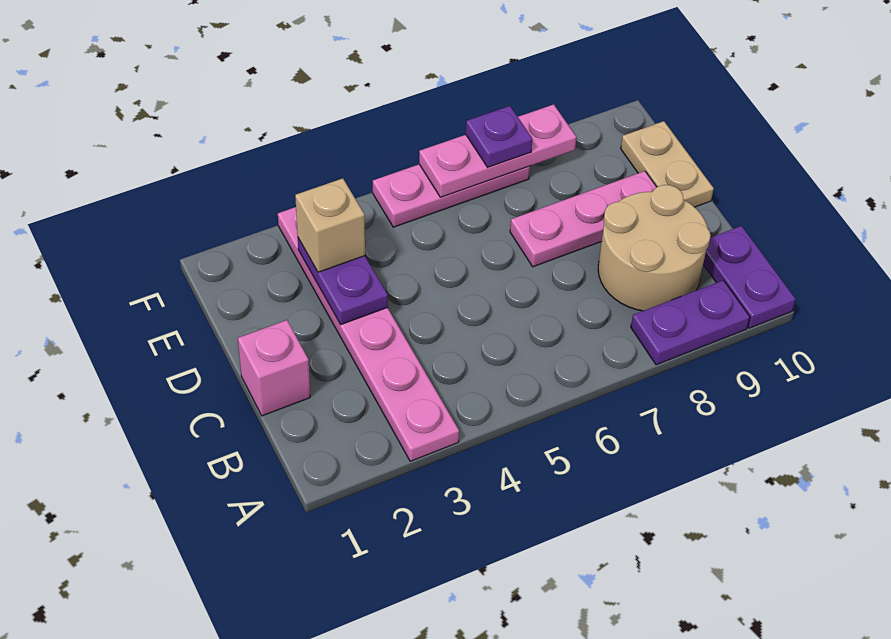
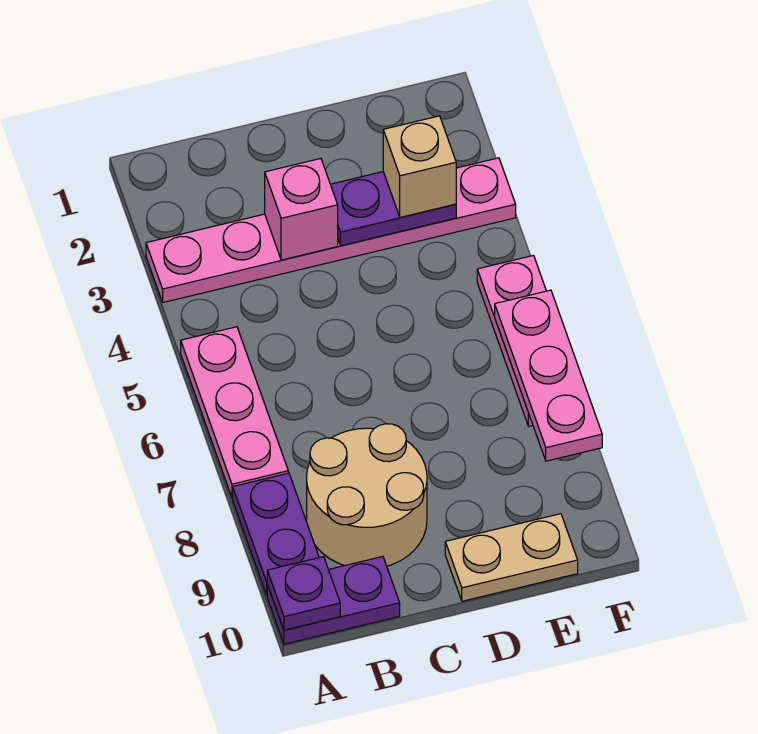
pink brick C1 level 1 -> pink brick C3 level 2
pink plate D7:D9 level 1 -> pink plate A5:A7 level 1
purple plate F7 level 3 -> purple plate A10 level 2

